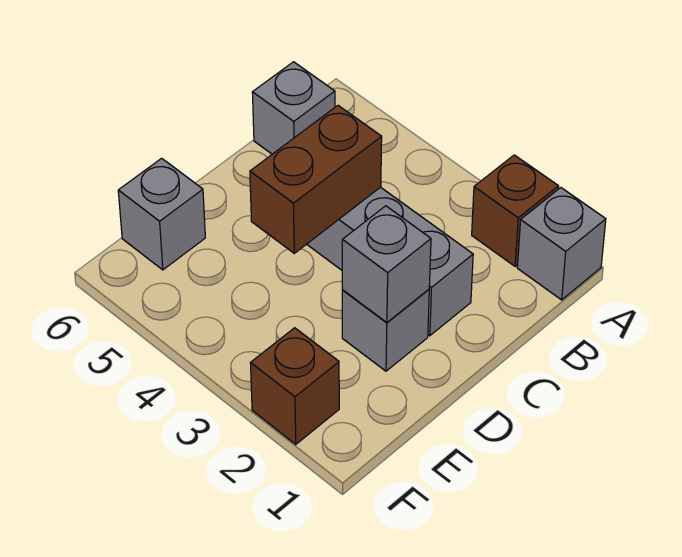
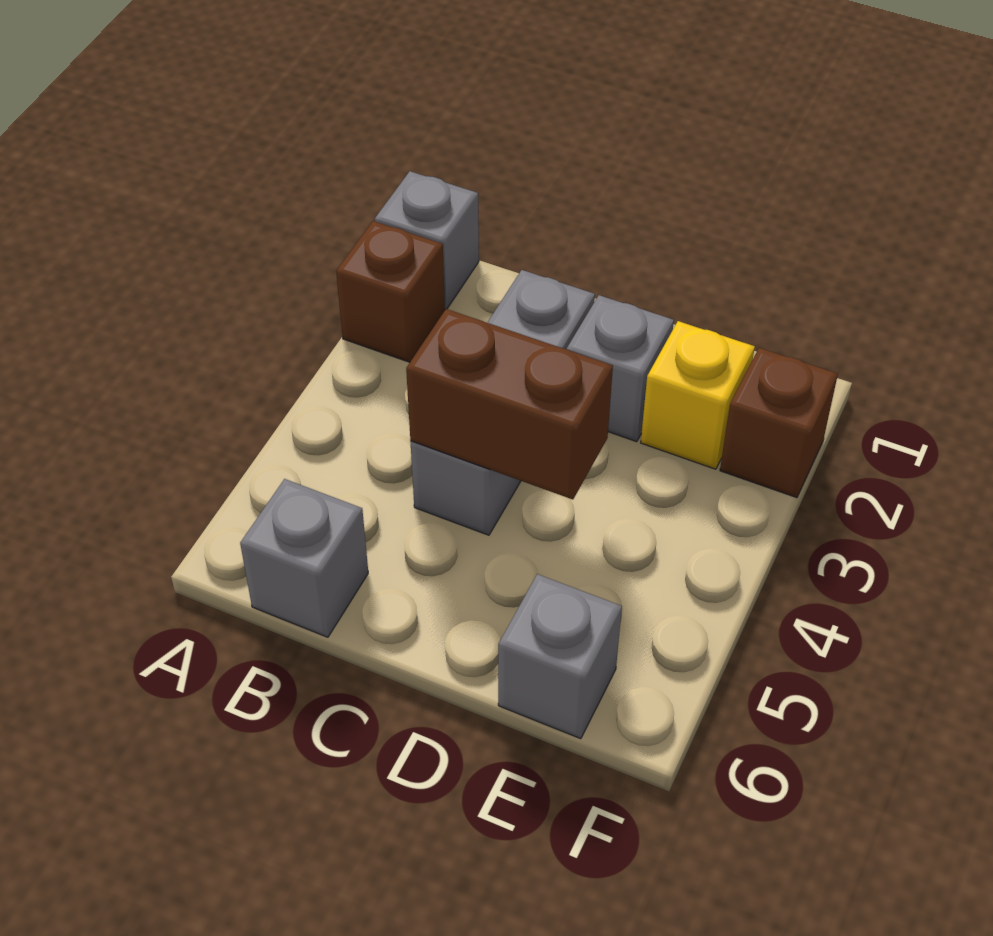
grey brick D2 level 2 -> none
none -> yellow brick E2 level 1

